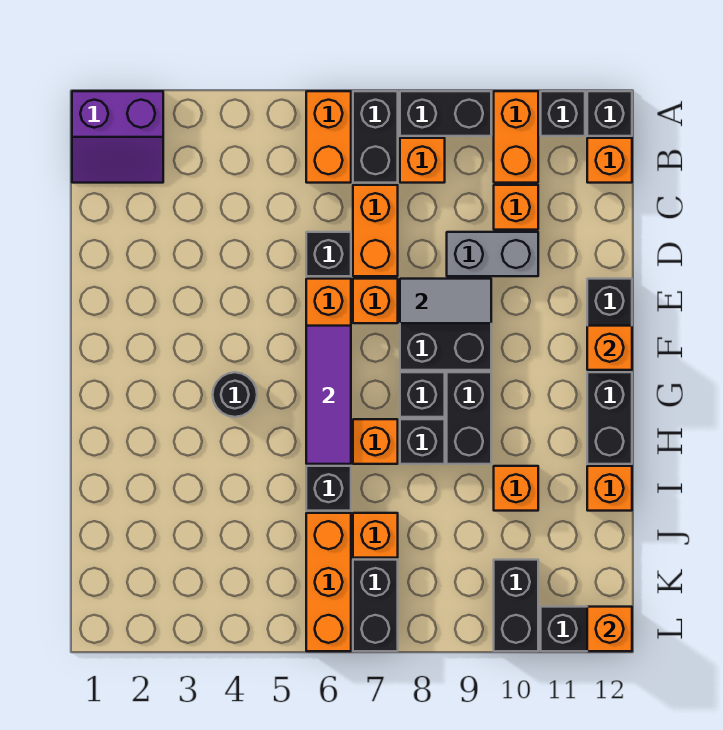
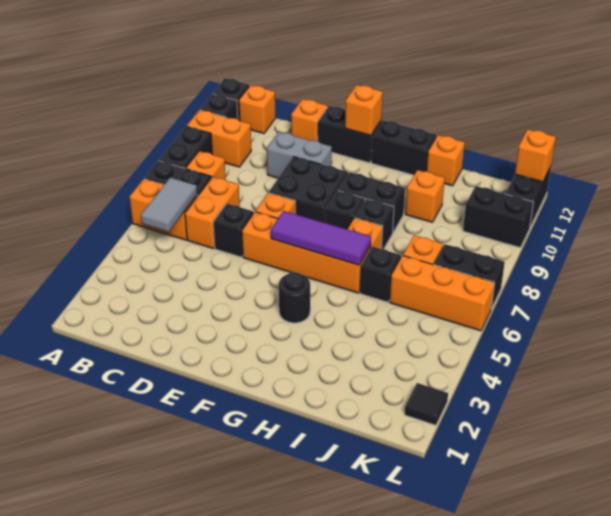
purple slope A1:B2 level 1 top A -> none
orange brick C7:D7 level 1 -> orange brick C6:C7 level 1
orange brick C10 level 1 -> orange brick D12 level 1
grey brick D9:D10 level 1 -> grey brick D10:E10 level 1
grey tile E8:E9 level 2 -> grey tile B5:B6 level 2
none -> black tile L2 level 1

